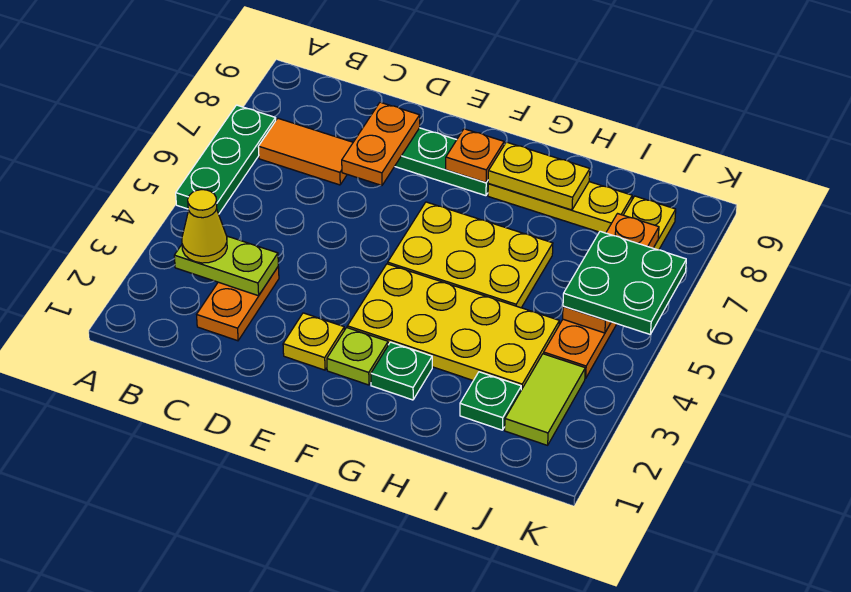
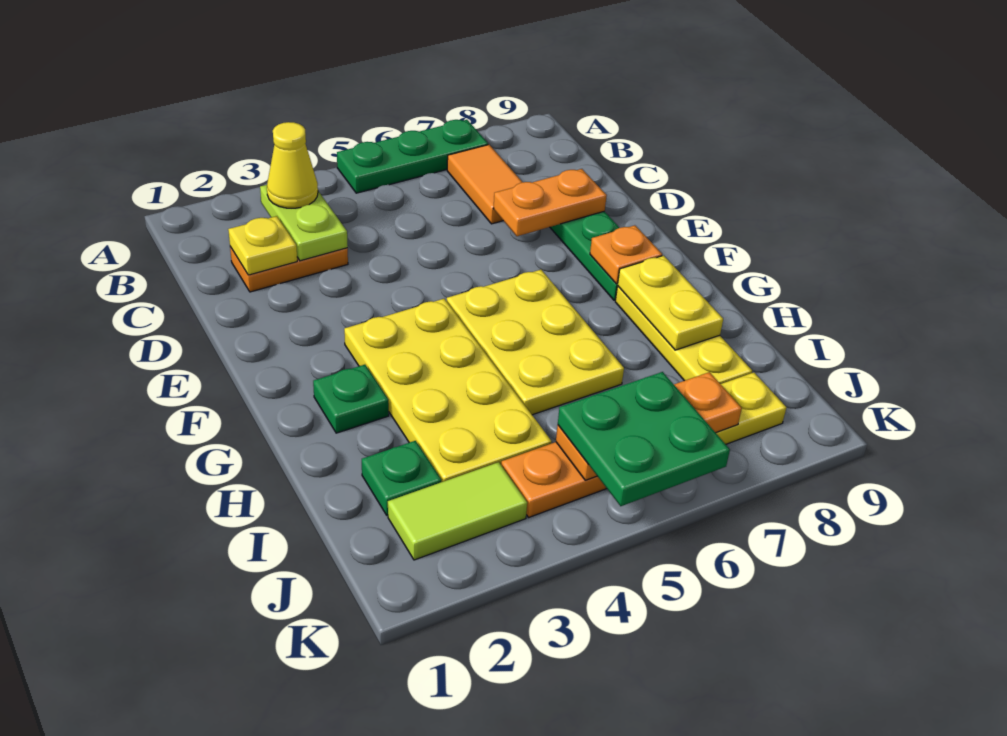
yellow plate E2 level 1 -> yellow plate C2 level 2
lime plate F2 level 1 -> none

